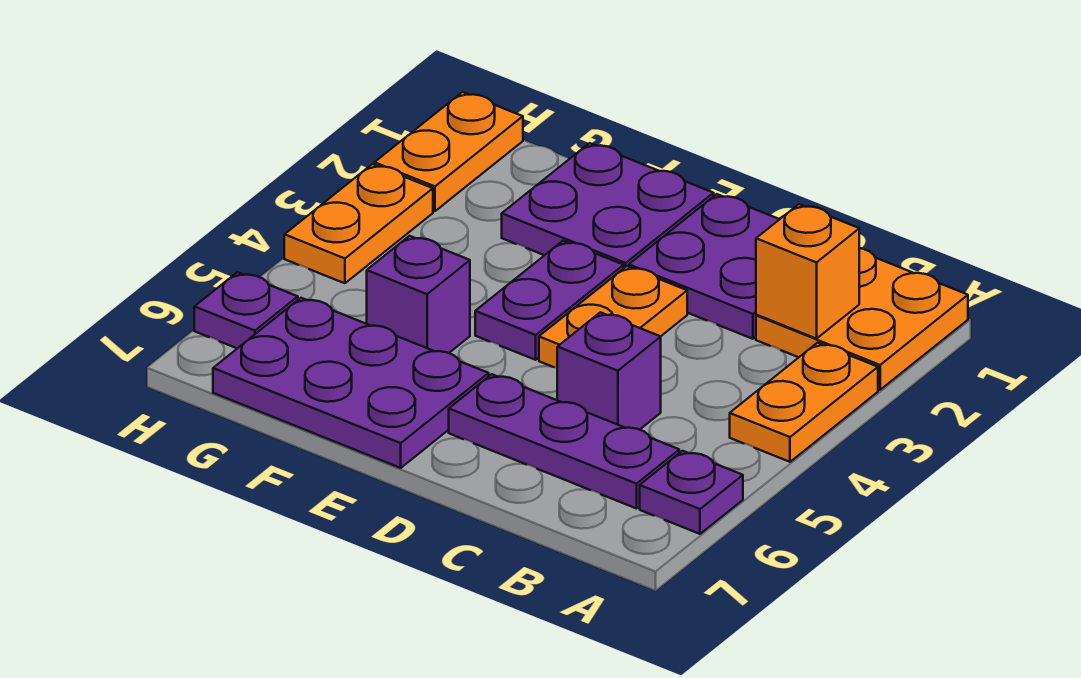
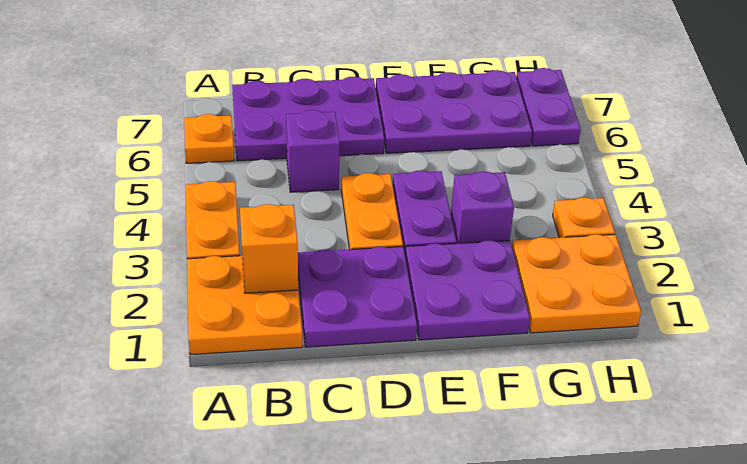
purple plate A6 level 1 -> orange plate A6 level 1
purple plate B6:D6 level 1 -> purple plate B6:D7 level 1
purple brick F5 level 1 -> purple brick F3 level 1
orange plate H1:H2 level 1 -> orange plate G1:H2 level 1
orange plate H3:H4 level 1 -> orange plate H3 level 1
purple plate H6 level 1 -> purple plate H6:H7 level 1

